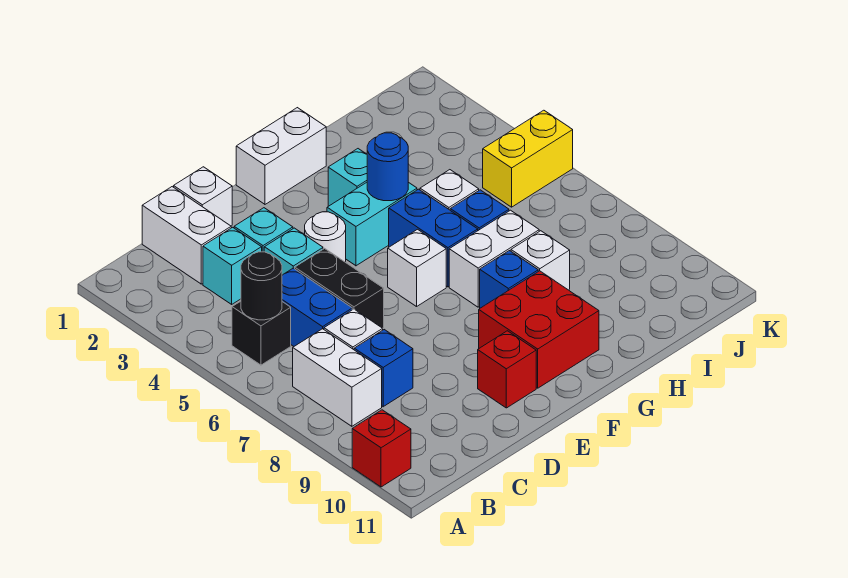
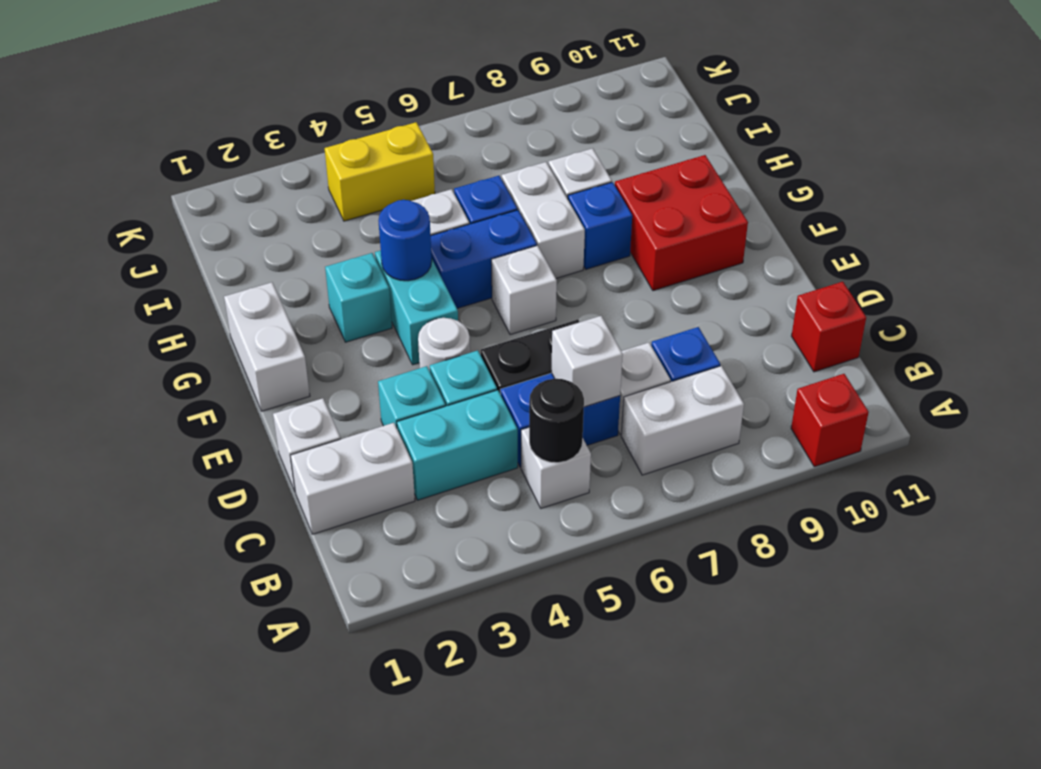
black brick B5 level 1 -> white brick B5 level 1
cyan brick C3 level 1 -> cyan brick C3:C4 level 1
none -> white brick C6 level 2
red brick E10 level 1 -> red brick C11 level 1
yellow brick J5:K5 level 1 -> yellow brick J4:J5 level 1

